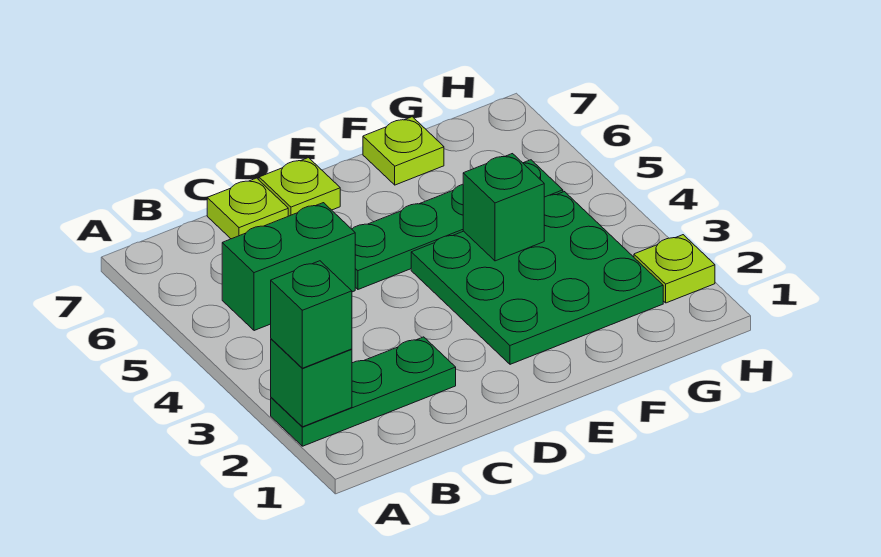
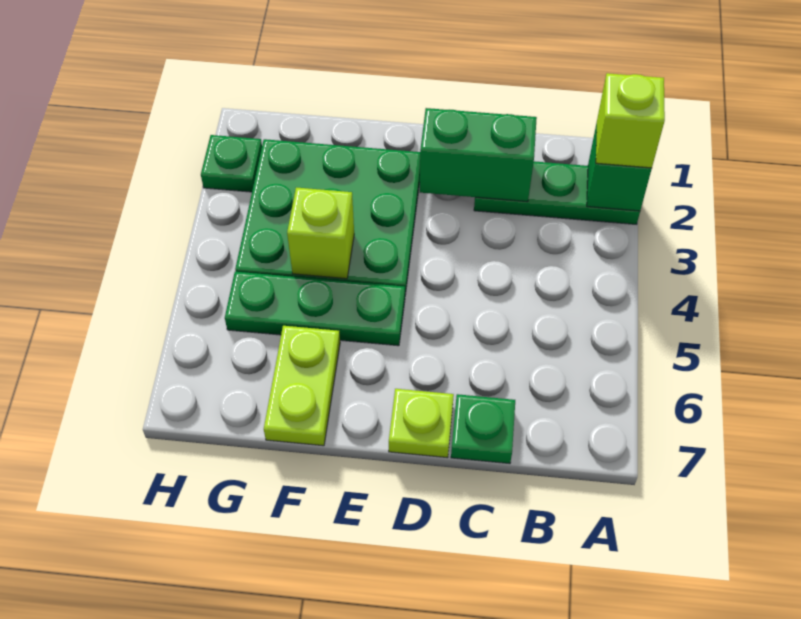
green brick A2 level 3 -> lime brick A2 level 3
green brick B5:C5 level 1 -> green brick C2:D2 level 2
lime plate C7 level 1 -> green plate C7 level 1
green plate D5:G5 level 1 -> green plate E5:G5 level 1
green brick F4 level 2 -> lime brick F4 level 2
lime plate F7 level 1 -> lime plate F6:F7 level 1
lime plate H2 level 1 -> green plate H2 level 1

